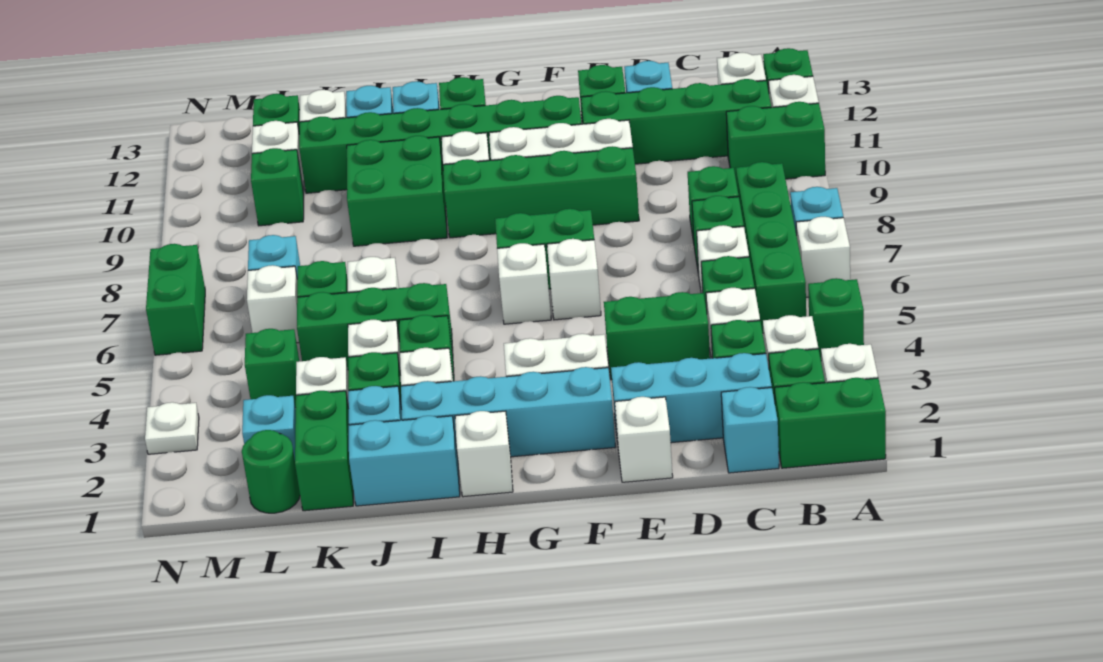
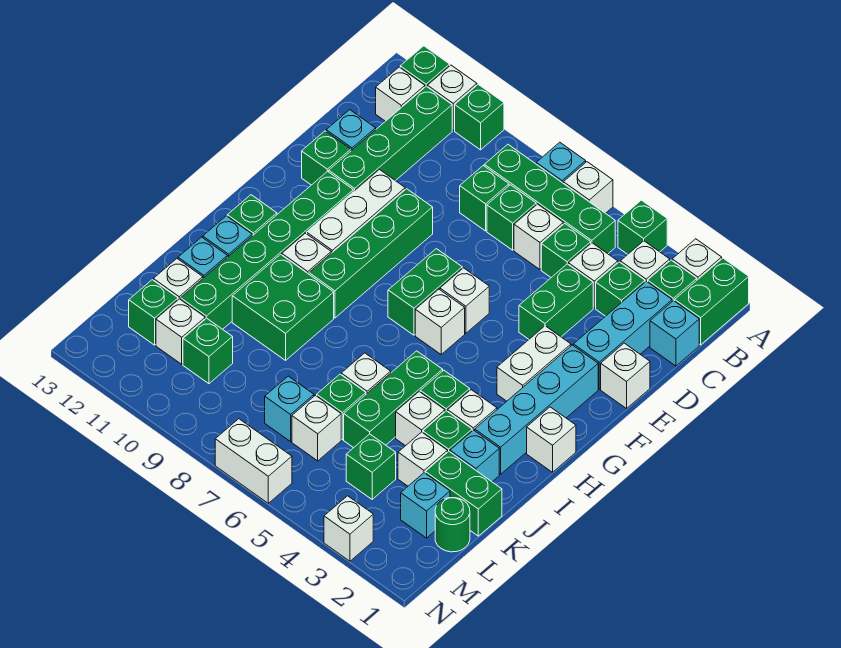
green brick A10:B10 level 1 -> green brick A10 level 1
cyan brick I1:J1 level 1 -> none
white plate N3 level 1 -> white brick N3 level 1
green brick N6:N7 level 1 -> white brick N6:N7 level 1

